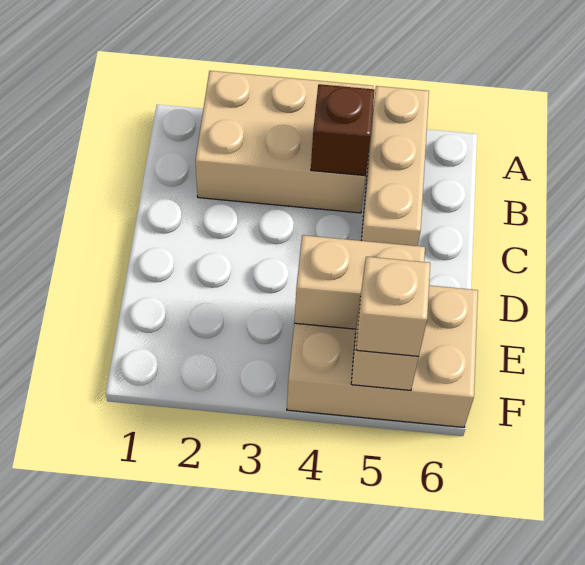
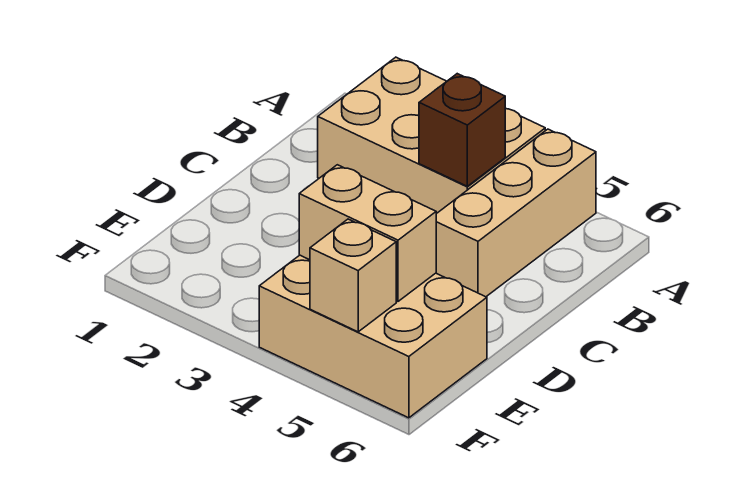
tan brick F5 level 3 -> none

